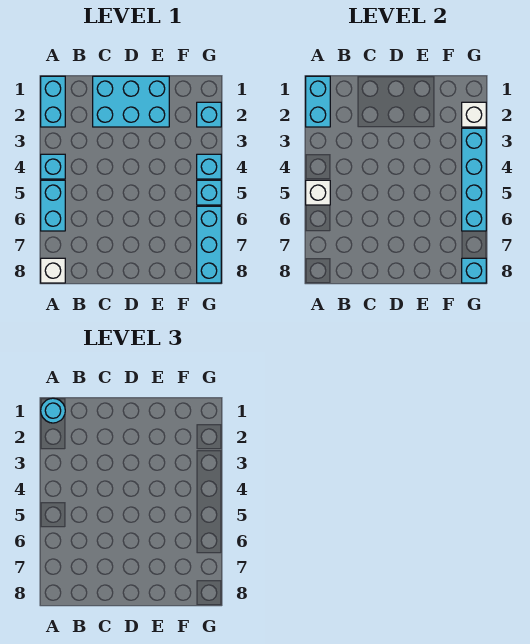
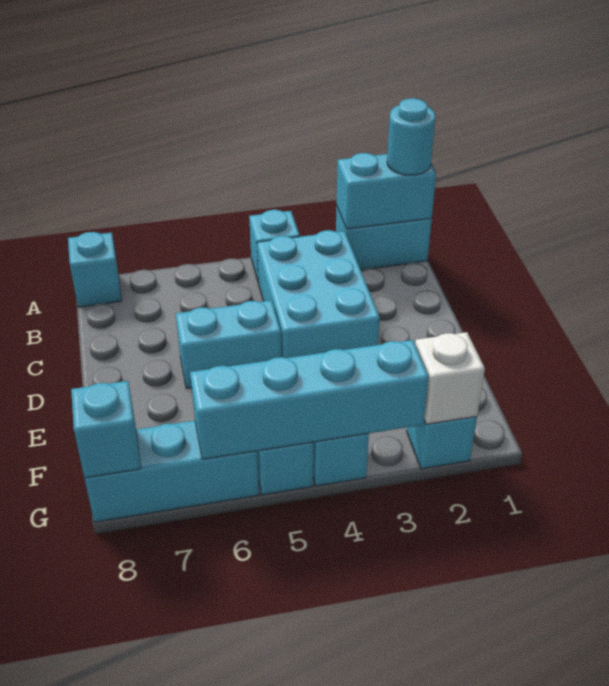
cyan brick A5:A6 level 1 -> cyan brick D5:D6 level 1
white brick A5 level 2 -> none
white brick A8 level 1 -> cyan brick A8 level 1
cyan brick C1:E2 level 1 -> cyan brick B3:D4 level 1

